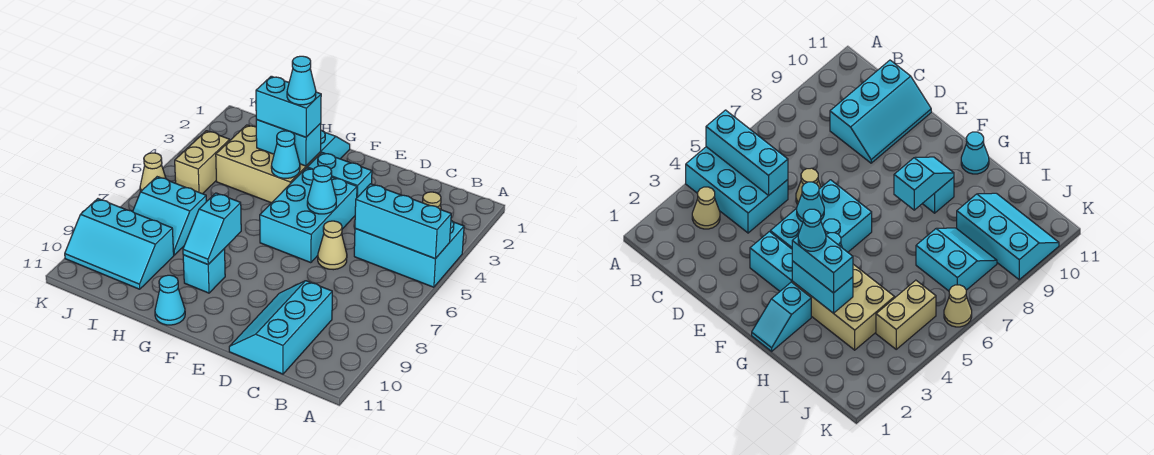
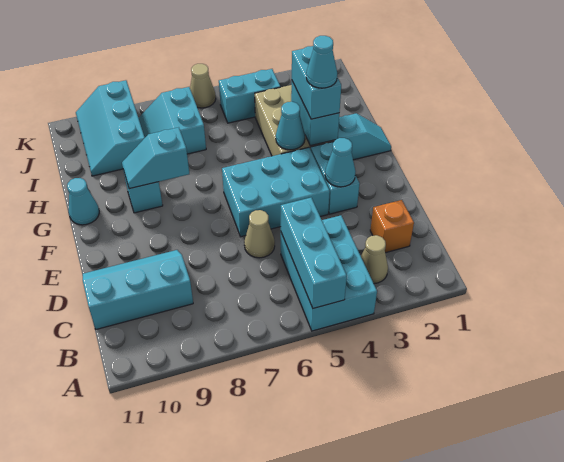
none -> orange brick C2 level 1
cyan cone E5 level 2 -> cyan cone E3 level 2
tan brick J4:J5 level 1 -> cyan brick J4:J5 level 1

